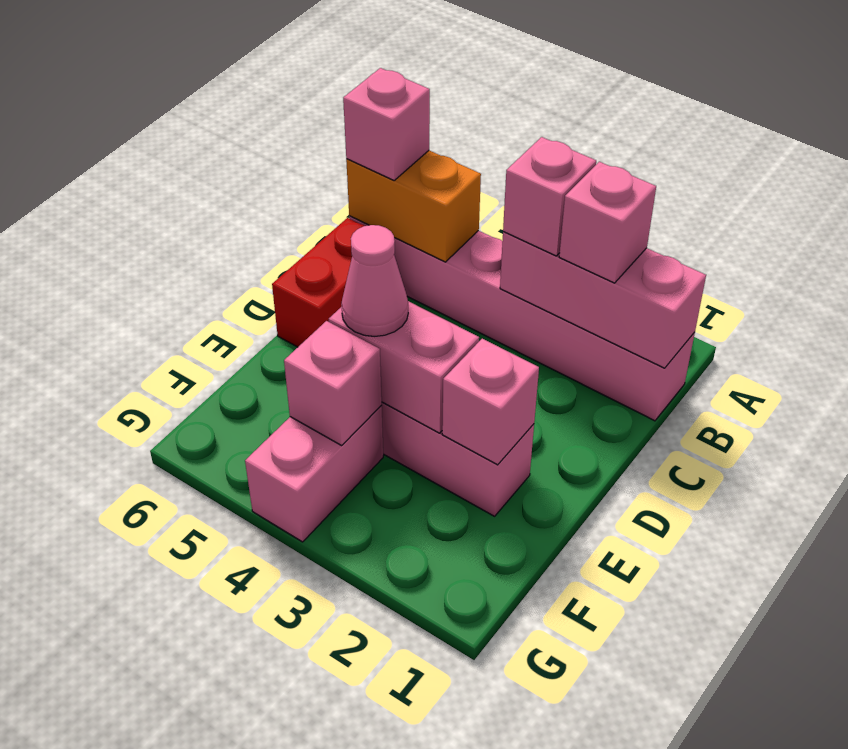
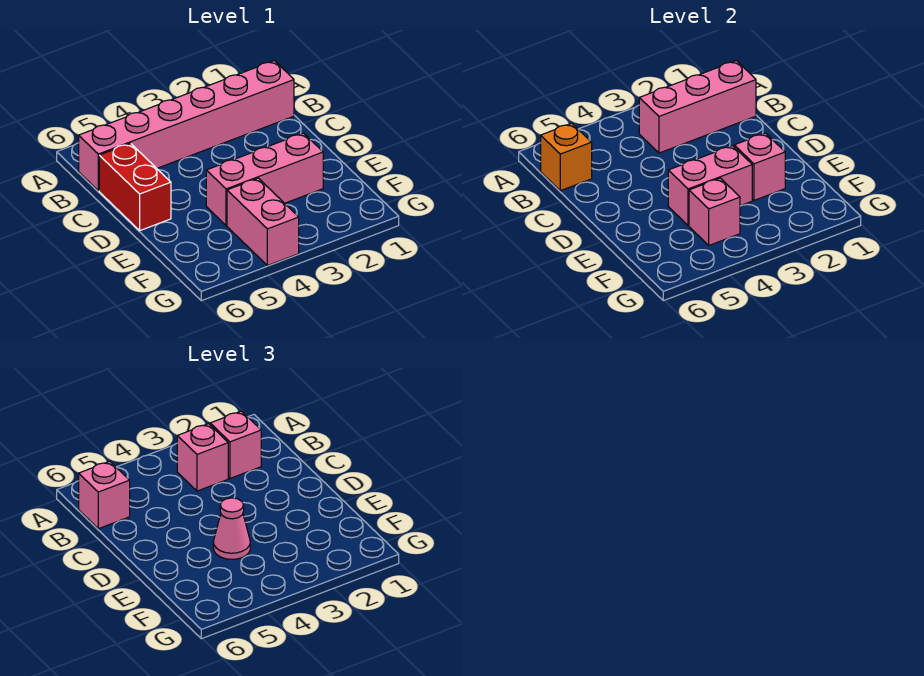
orange brick B5:B6 level 2 -> orange brick B6 level 2

